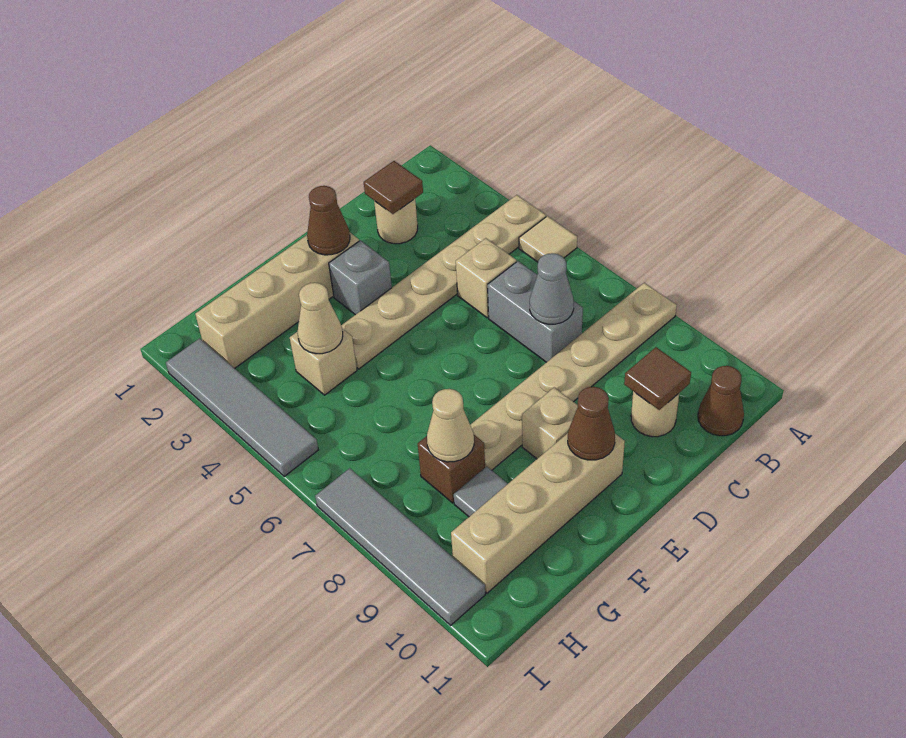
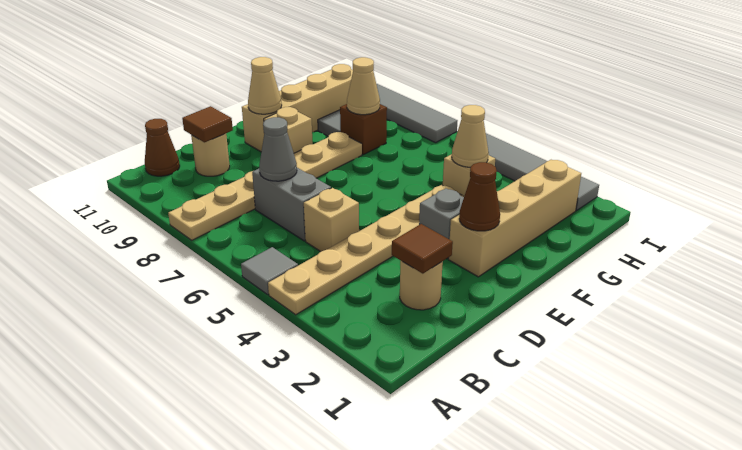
tan tile A5 level 1 -> grey tile A5 level 1
brown cone E10 level 2 -> tan cone E10 level 2

